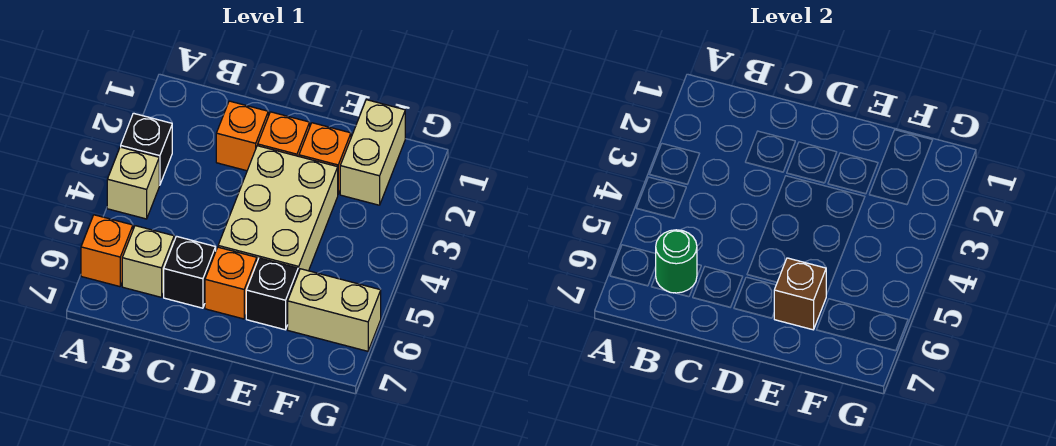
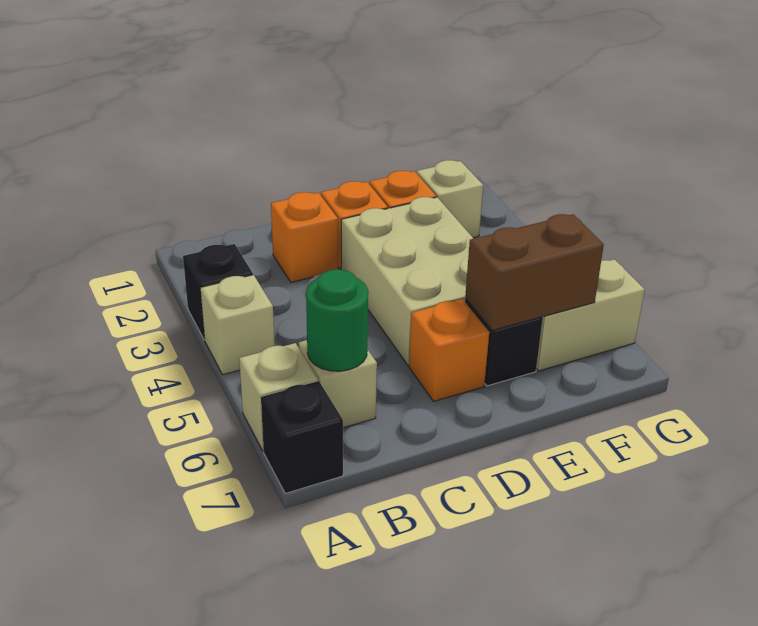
orange brick A6 level 1 -> tan brick A6 level 1
black brick C6 level 1 -> black brick A7 level 1
brown brick E6 level 2 -> brown brick E6:F6 level 2
tan brick F1:F2 level 1 -> tan brick F2 level 1

